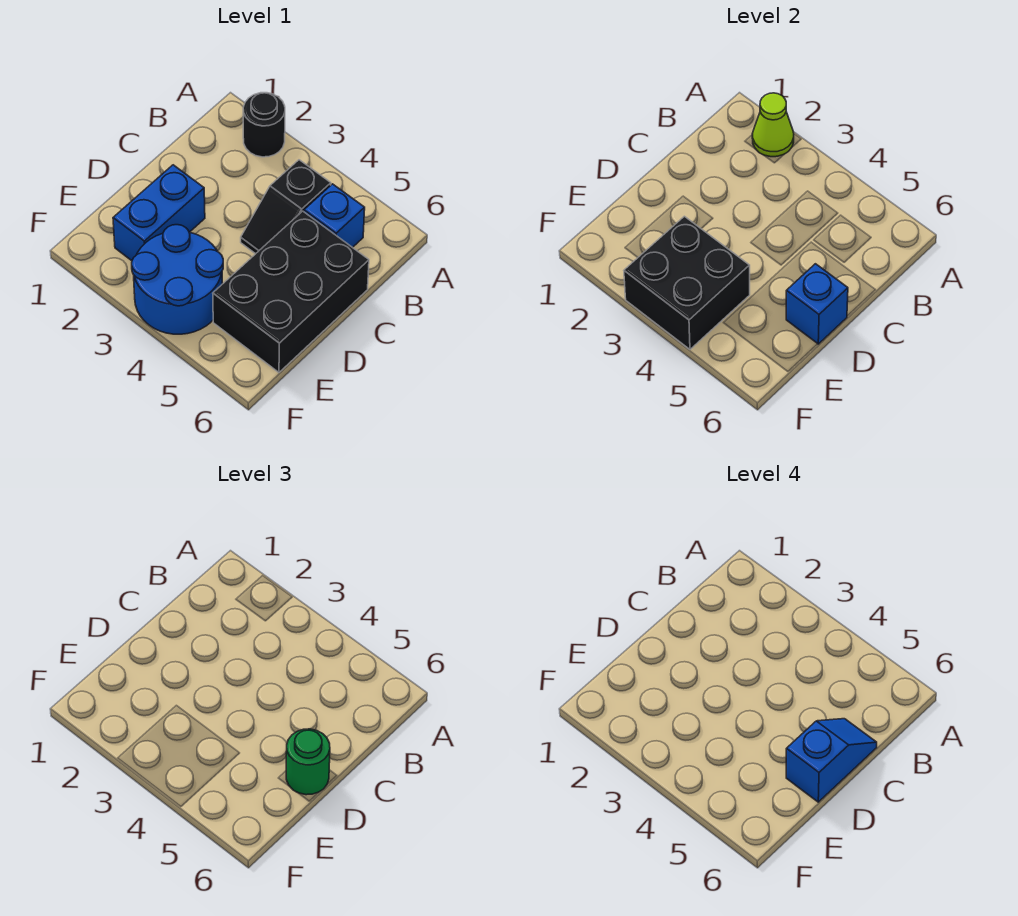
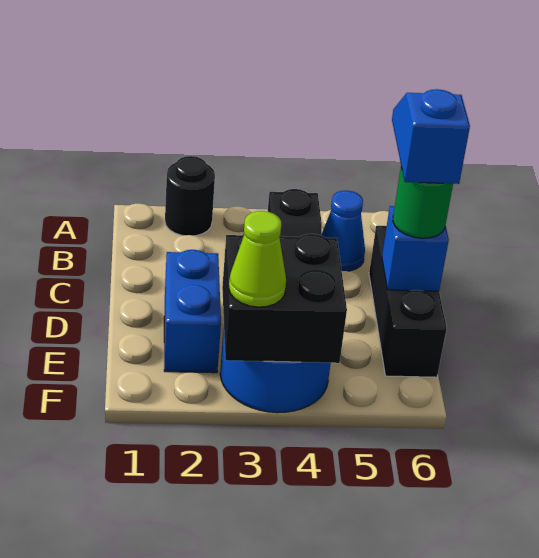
lime cone A2 level 2 -> lime cone F3 level 3
blue brick B5 level 1 -> blue cone B5 level 1
black brick C5:E6 level 1 -> black brick C6:E6 level 1

